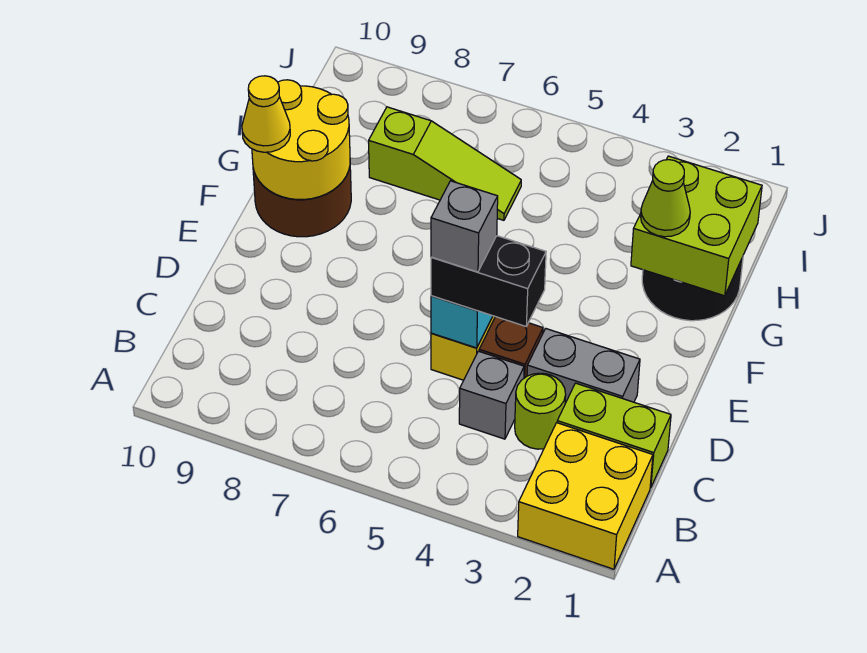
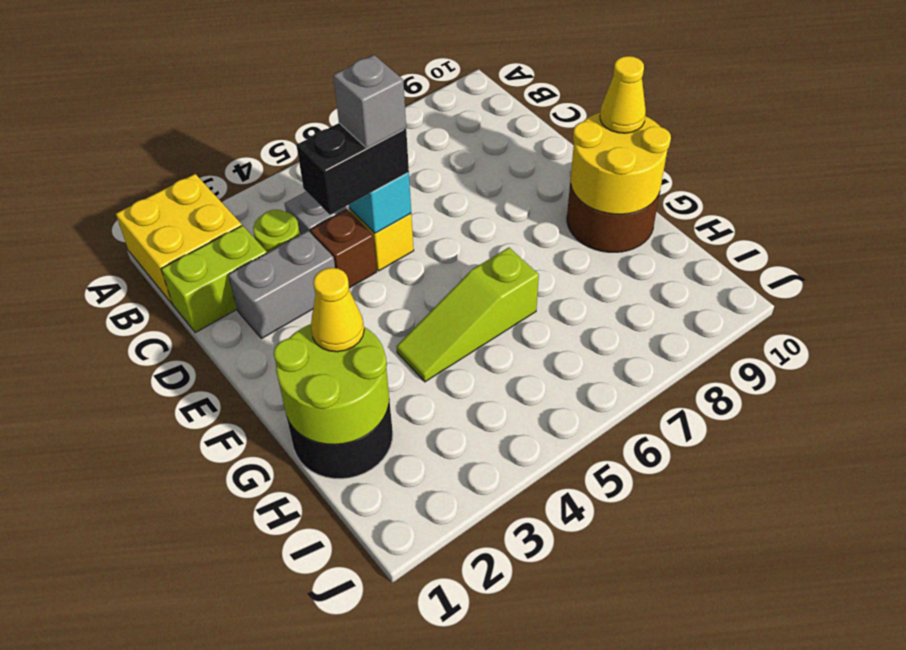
lime brick G1:H2 level 2 -> lime round brick G1:H2 level 2
lime cone G2 level 3 -> yellow cone G2 level 3
lime slope H6:H8 level 1 top 8 -> lime slope G4:G6 level 1 top 6

